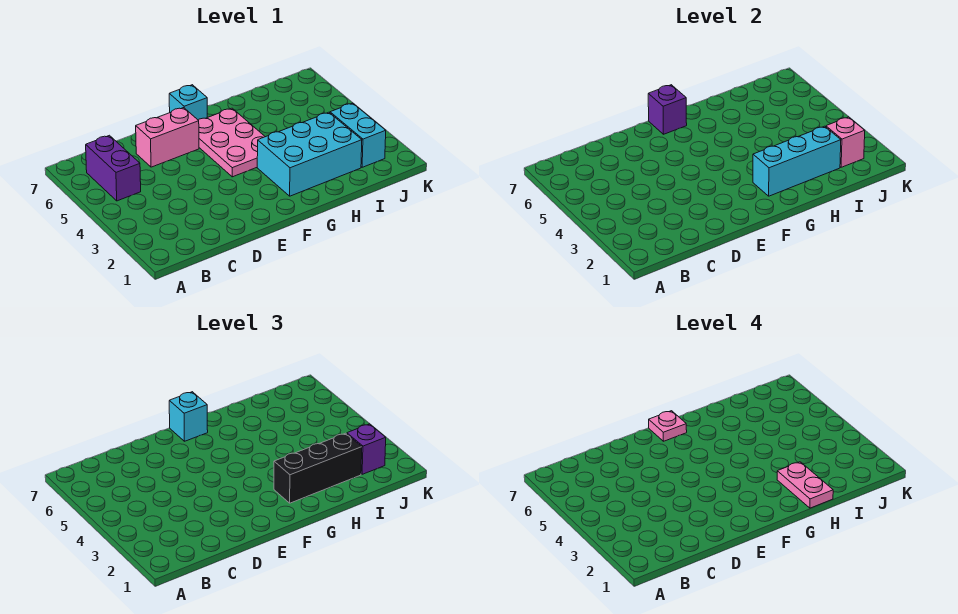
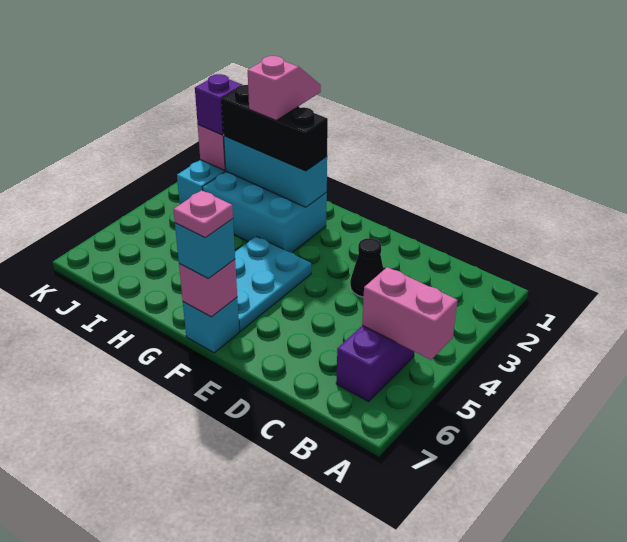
none -> black cone D3 level 1
pink brick D6:E6 level 1 -> pink brick A5:B5 level 2
pink plate F4:G6 level 1 -> cyan plate F4:G6 level 1
purple brick F7 level 2 -> pink brick F7 level 2
pink plate H1:H2 level 4 -> pink slope H1:H2 level 4 top 2

